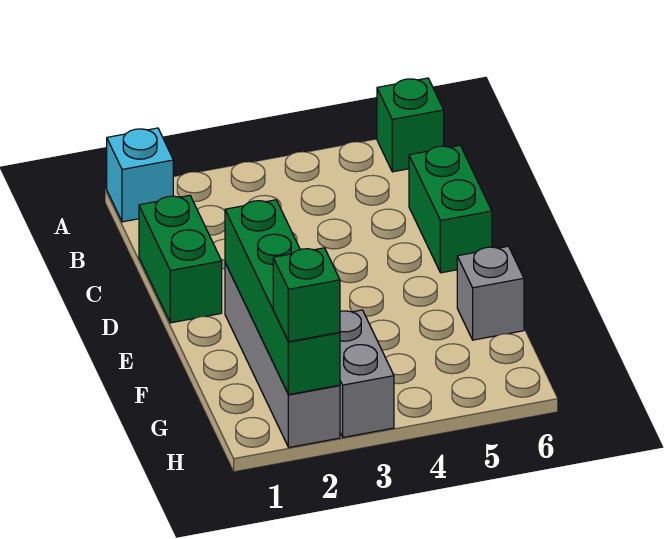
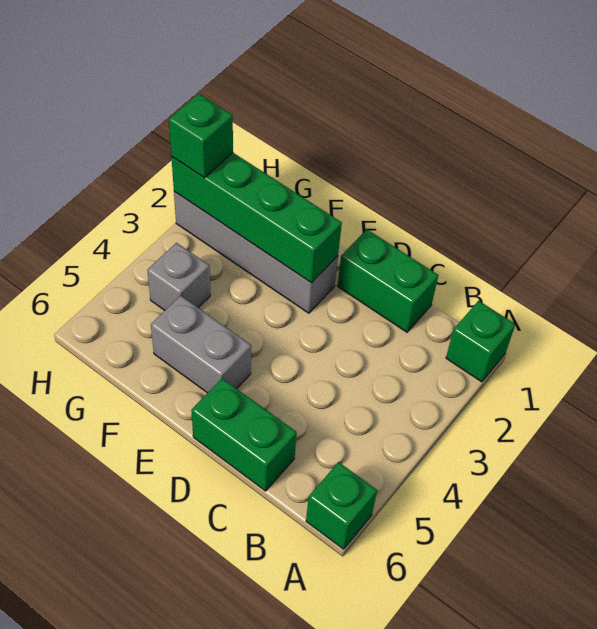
cyan brick A1 level 1 -> green brick A1 level 1
grey brick F6 level 1 -> grey brick G4 level 1
grey brick G3:H3 level 1 -> grey brick E5:F5 level 1

